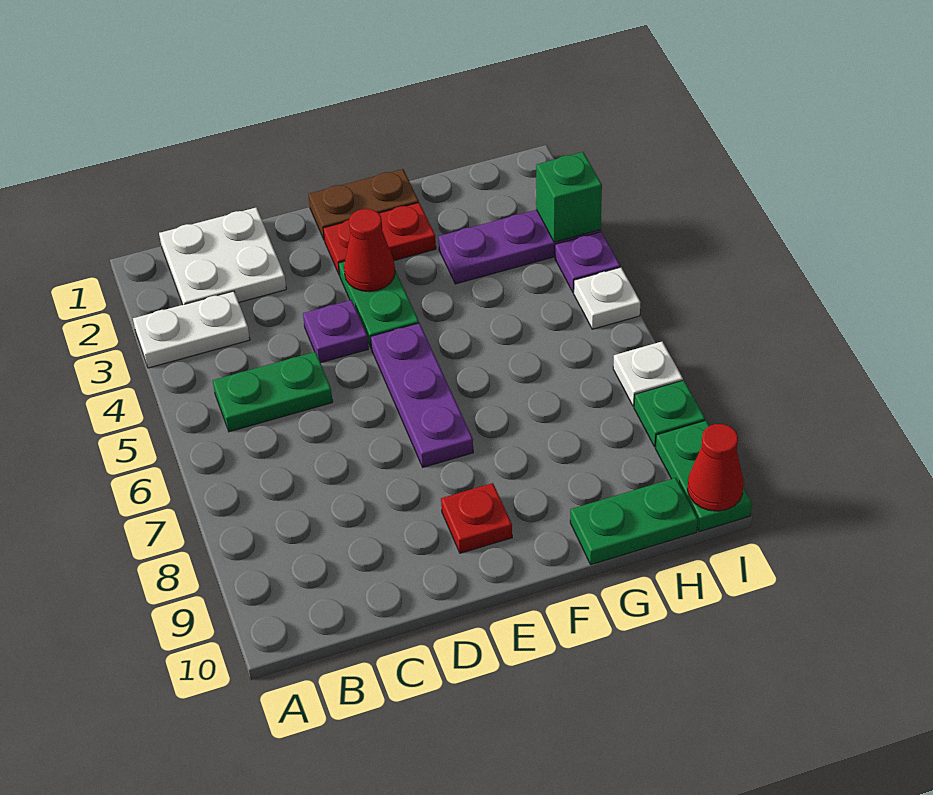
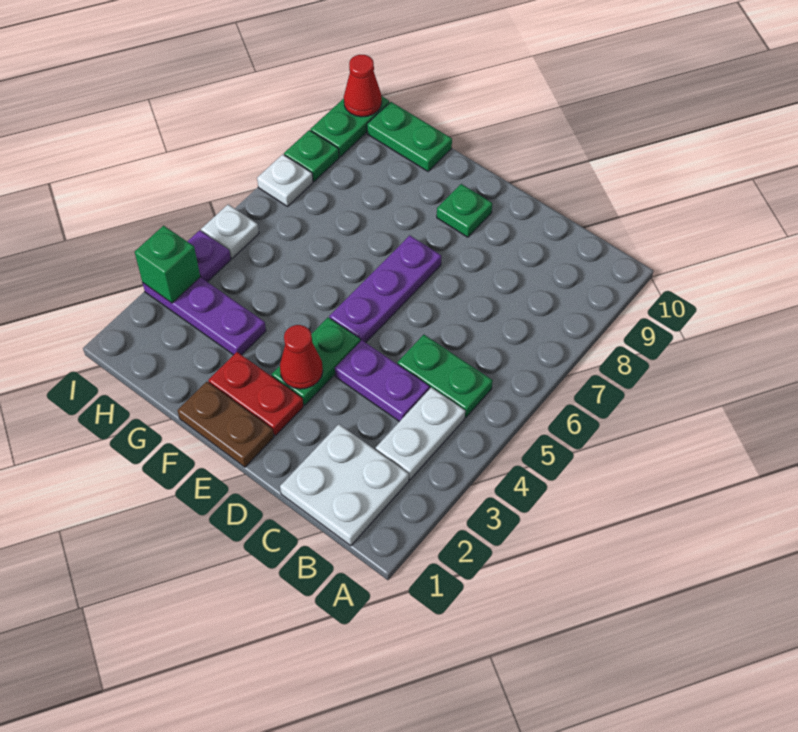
white plate A3:B3 level 1 -> white plate B3:B4 level 1
purple plate D4 level 1 -> purple plate C4:D4 level 1
red plate E9 level 1 -> green plate E9 level 1

